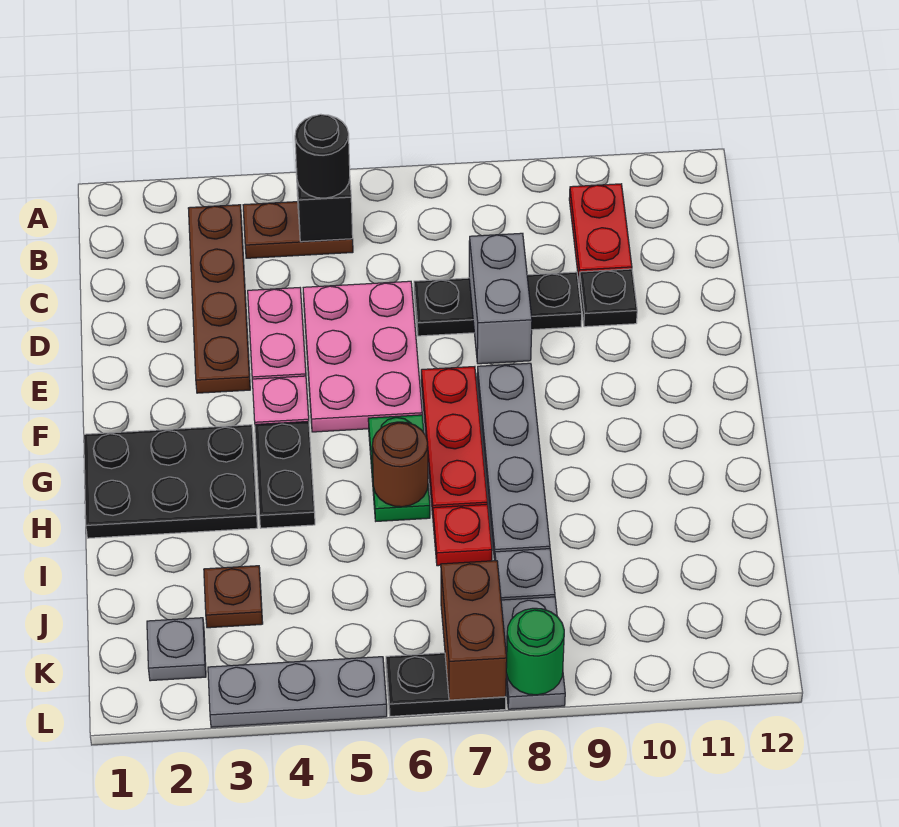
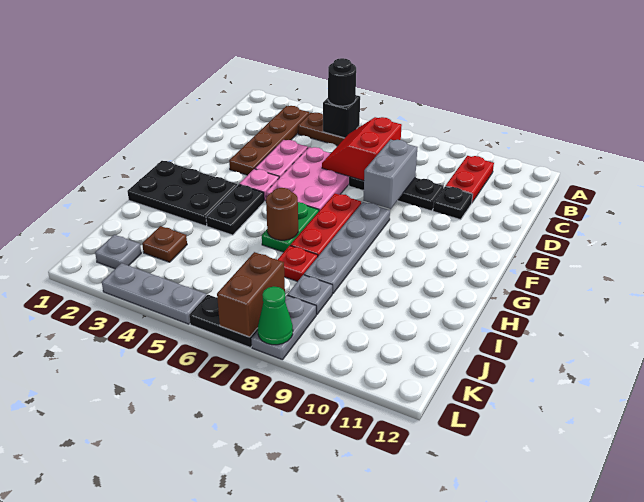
none -> red slope C6:D7 level 2 top 7
green round brick L8 level 2 -> green cone L8 level 2

